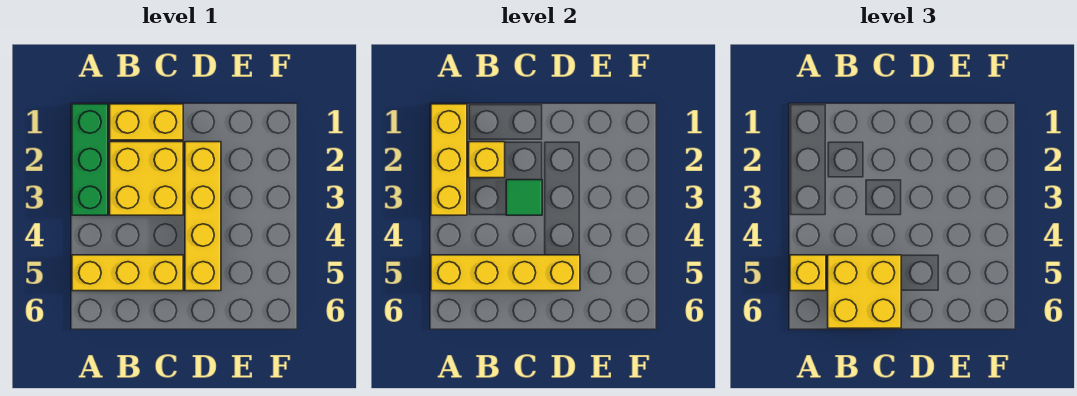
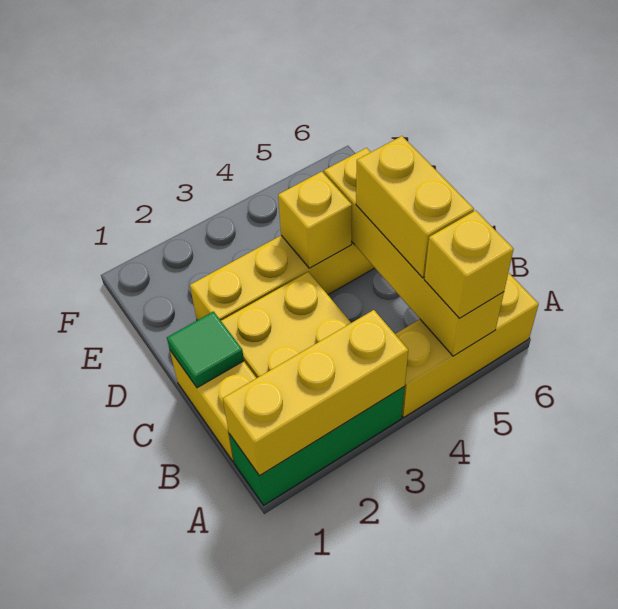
yellow brick A5:C5 level 1 -> yellow brick A4:A6 level 1
yellow brick B2 level 2 -> yellow brick D4 level 2
yellow brick B5:C6 level 3 -> yellow brick B5:C5 level 3
green tile C3 level 2 -> green tile C1 level 2

